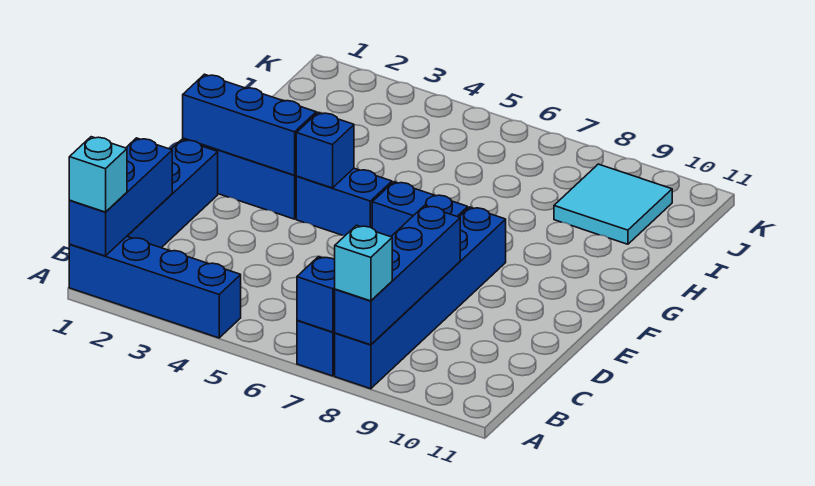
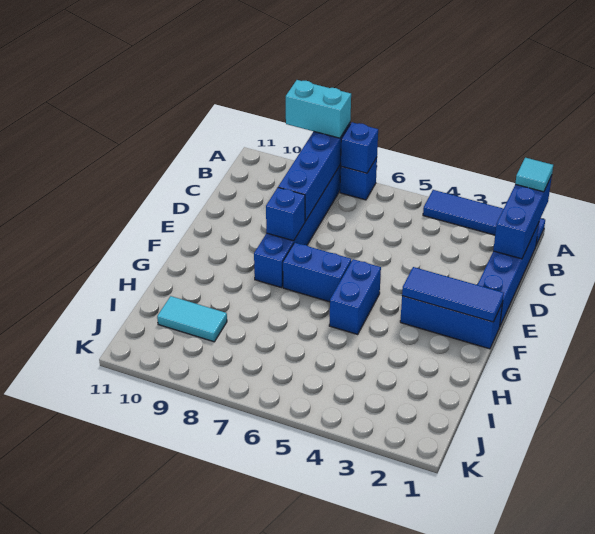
blue brick A1:A4 level 1 -> blue tile A1:A4 level 1
cyan brick A1 level 3 -> cyan tile A1 level 3
cyan brick A8 level 3 -> cyan brick A8:A9 level 3
blue brick F1:F3 level 2 -> blue tile F1:F3 level 2
blue brick F4:F5 level 1 -> blue brick F5:G5 level 1
blue brick F4 level 2 -> blue brick E8 level 2
cyan tile I9:J10 level 1 -> cyan tile I9:I10 level 1

